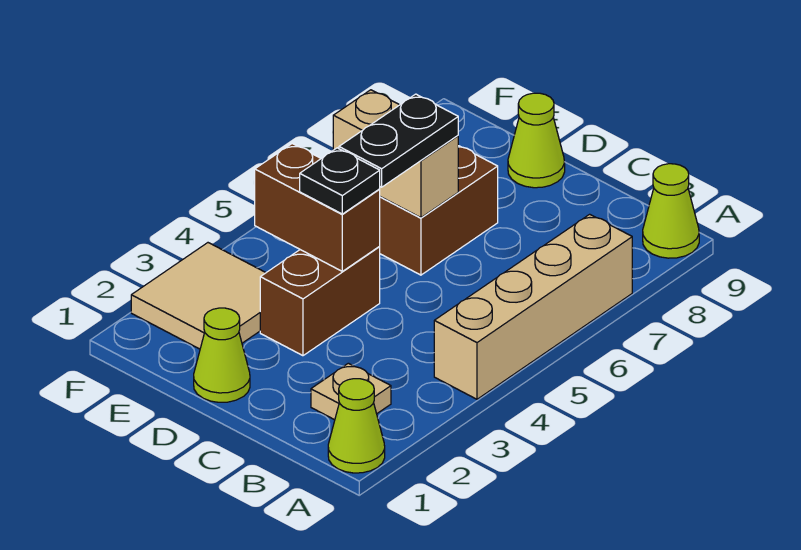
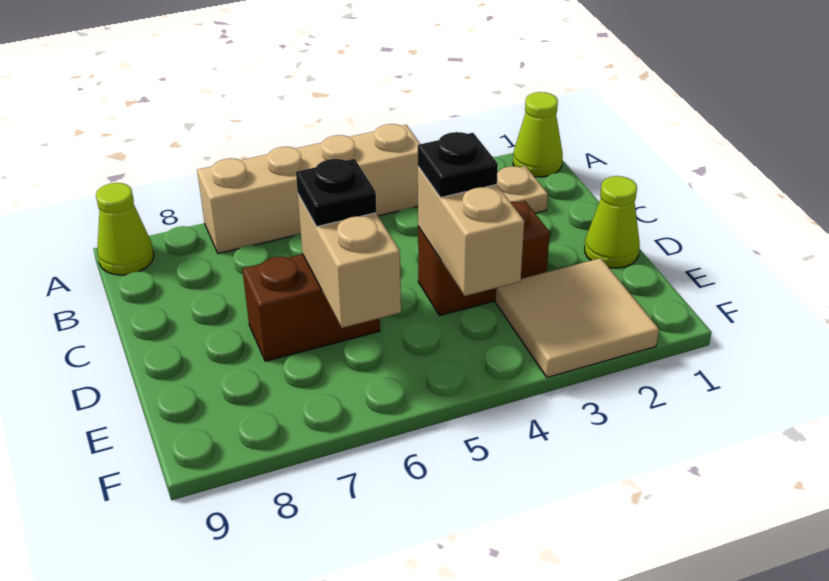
brown brick D4:E4 level 2 -> tan brick D4:E4 level 2
black plate D5:D6 level 3 -> black plate D6 level 3
lime cone D9 level 1 -> none

